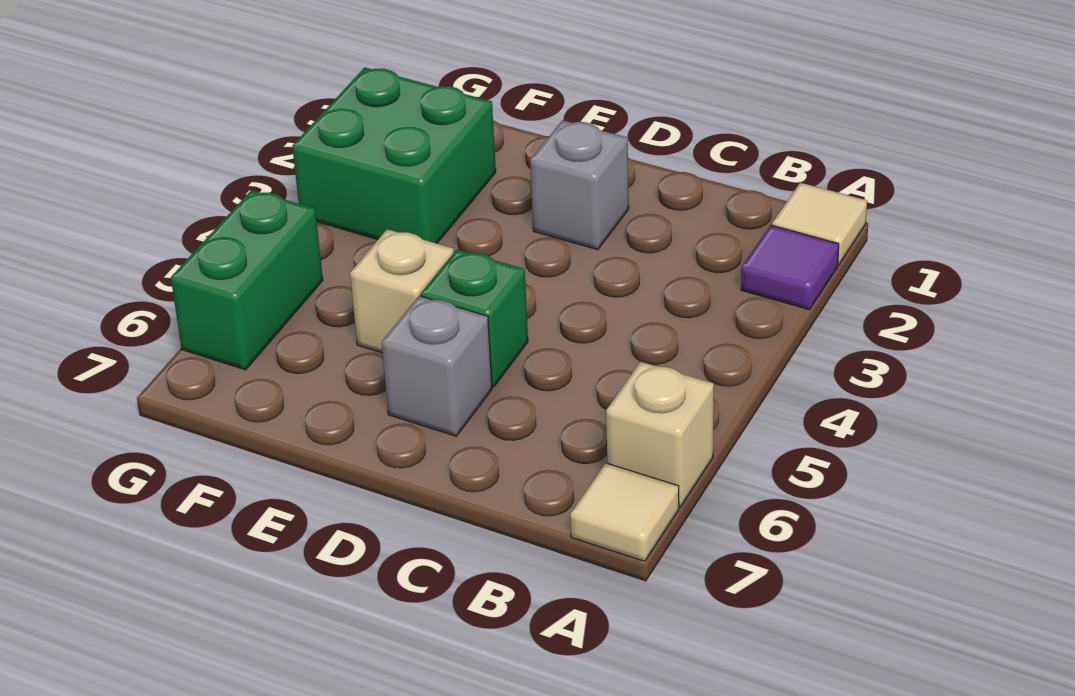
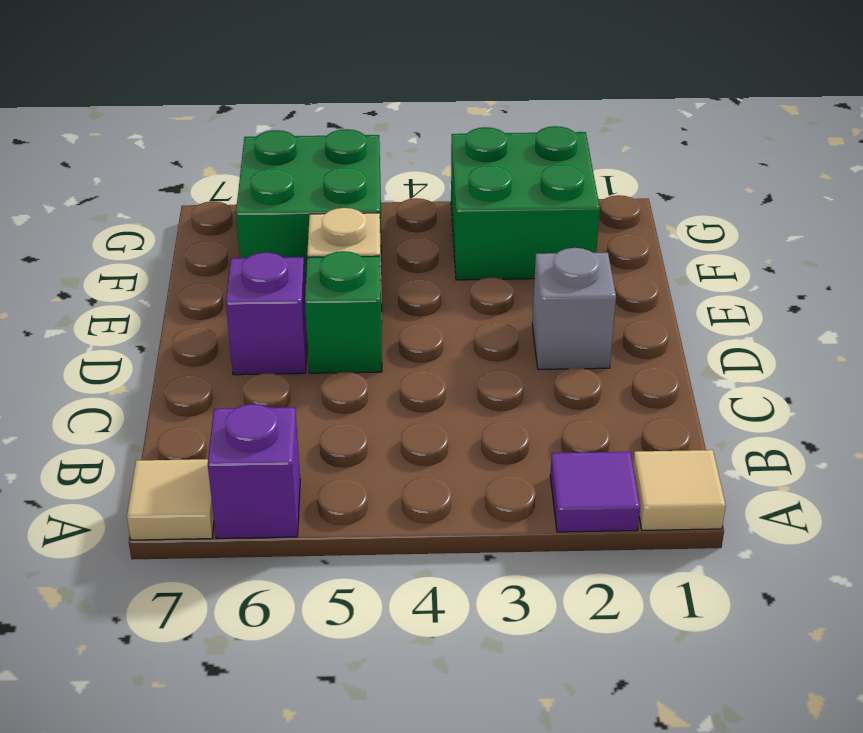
tan brick A6 level 1 -> purple brick A6 level 1
grey brick D6 level 1 -> purple brick D6 level 1
green brick G5:G6 level 1 -> green brick F5:G6 level 1

